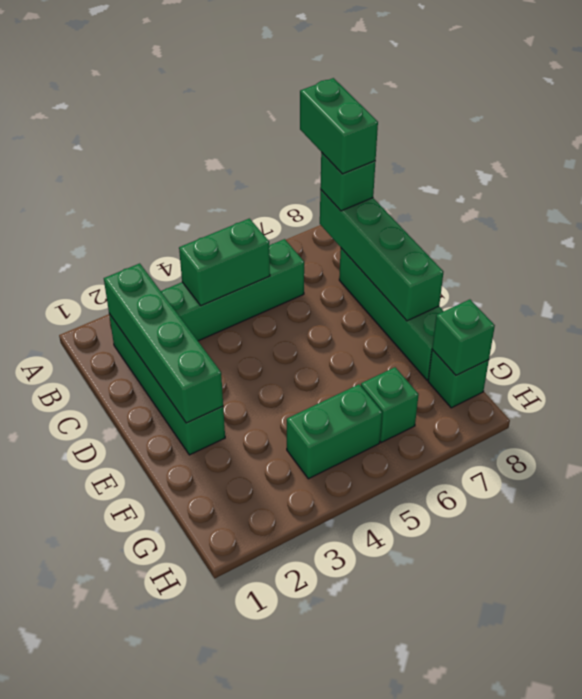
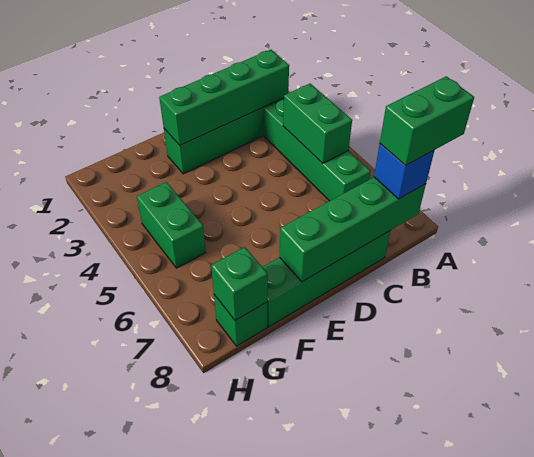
green brick B8 level 3 -> blue brick B8 level 3
green brick G6 level 1 -> none

